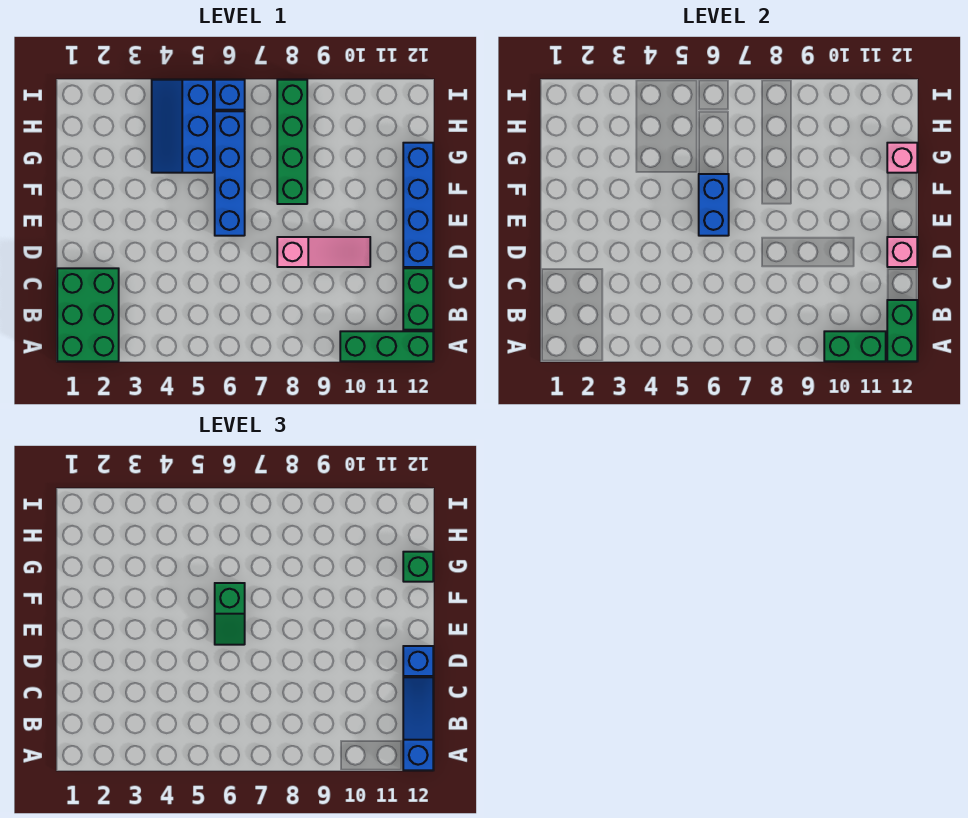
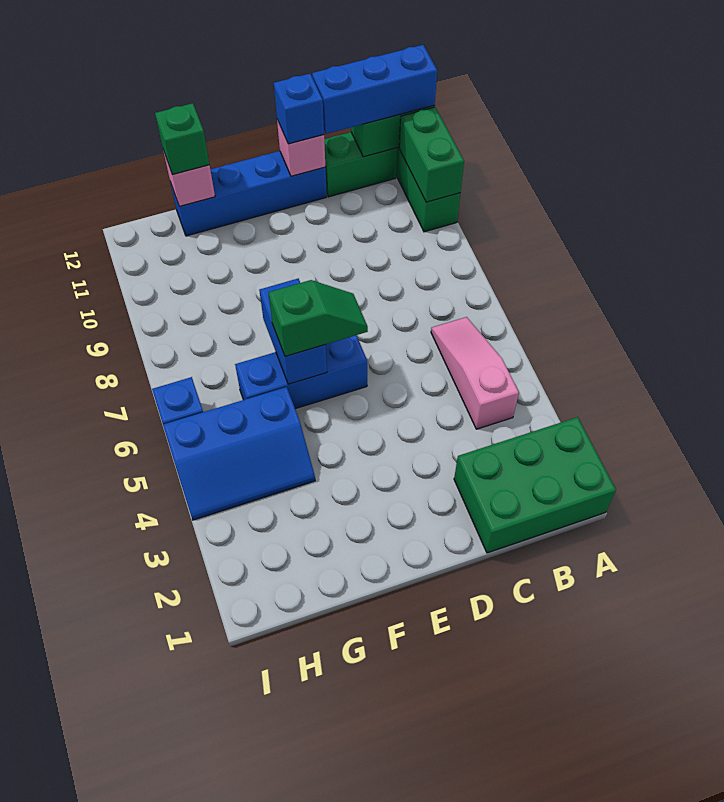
blue slope A12:C12 level 3 top A -> blue brick A12:C12 level 3
pink slope D8:D10 level 1 top 8 -> pink slope B4:B6 level 1 top 4
blue brick E6:H6 level 1 -> blue brick E6:G6 level 1
blue brick E6:F6 level 2 -> blue brick F6:F7 level 2
green brick F8:I8 level 1 -> none

